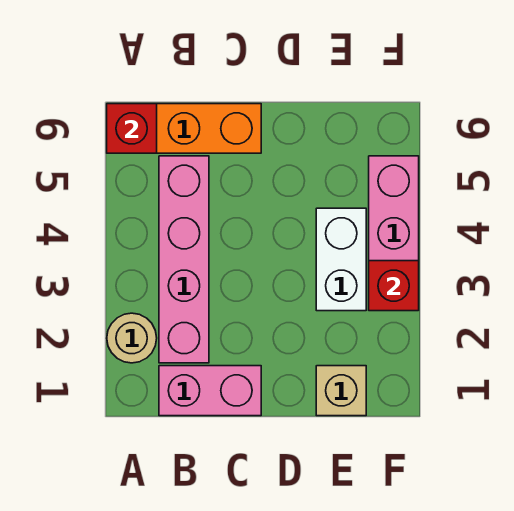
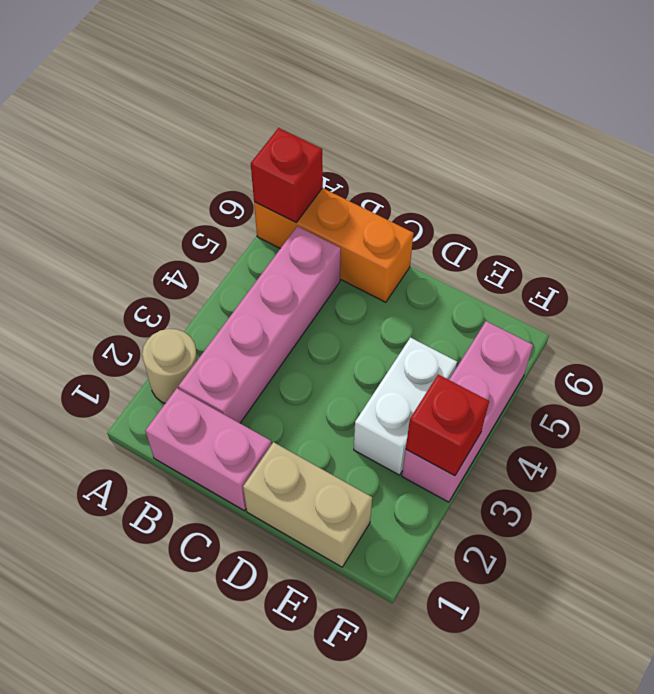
tan brick E1 level 1 -> tan brick D1:E1 level 1

